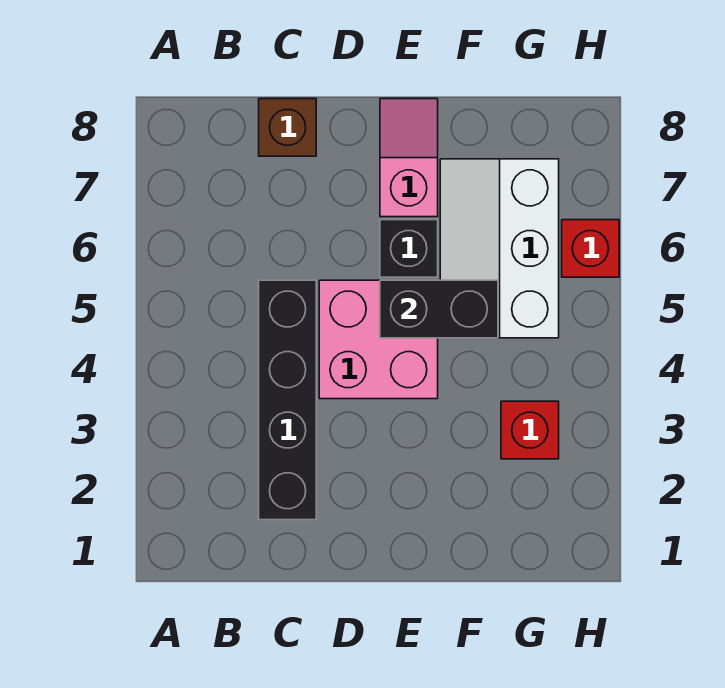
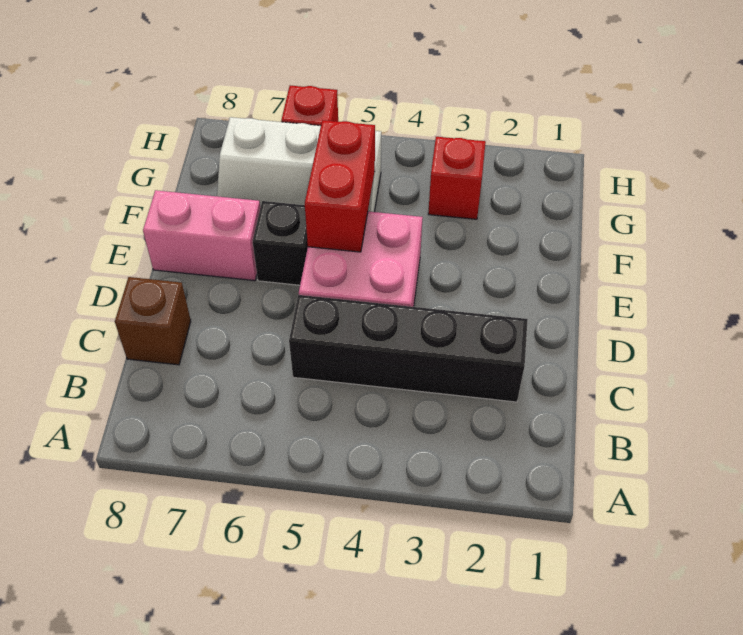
black brick E5:F5 level 2 -> red brick E5:F5 level 2
pink slope E7:E8 level 1 top 7 -> pink brick E7:E8 level 1

